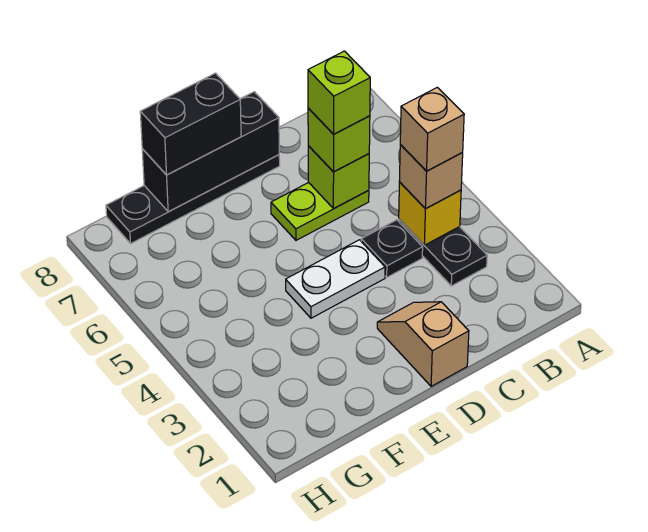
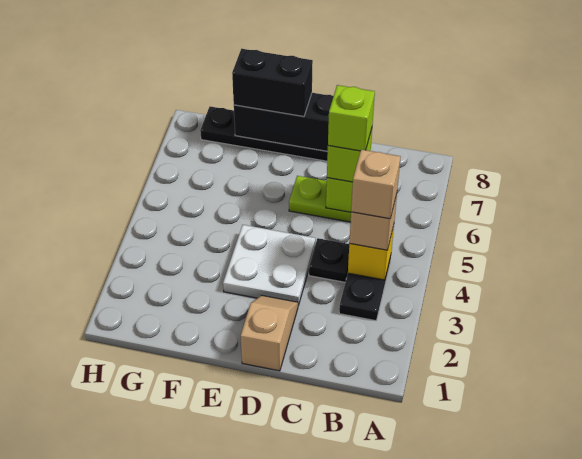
white plate D4:E4 level 1 -> white plate D3:E4 level 1

